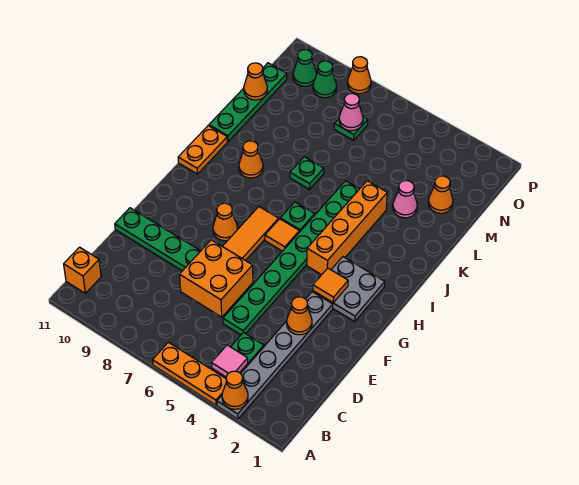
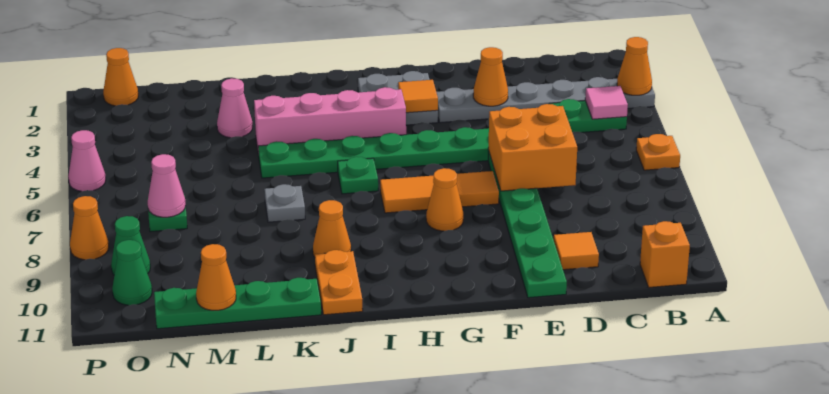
orange plate A4:A6 level 1 -> orange plate A6 level 1
orange brick H4:K4 level 1 -> pink brick H4:K4 level 1
orange tile H6 level 1 -> orange tile D10 level 1
orange plate I11:J11 level 1 -> orange plate J10:J11 level 1
green plate K7 level 1 -> grey plate K7 level 1
orange cone M2 level 1 -> orange cone O1 level 1
none -> pink cone P5 level 1

